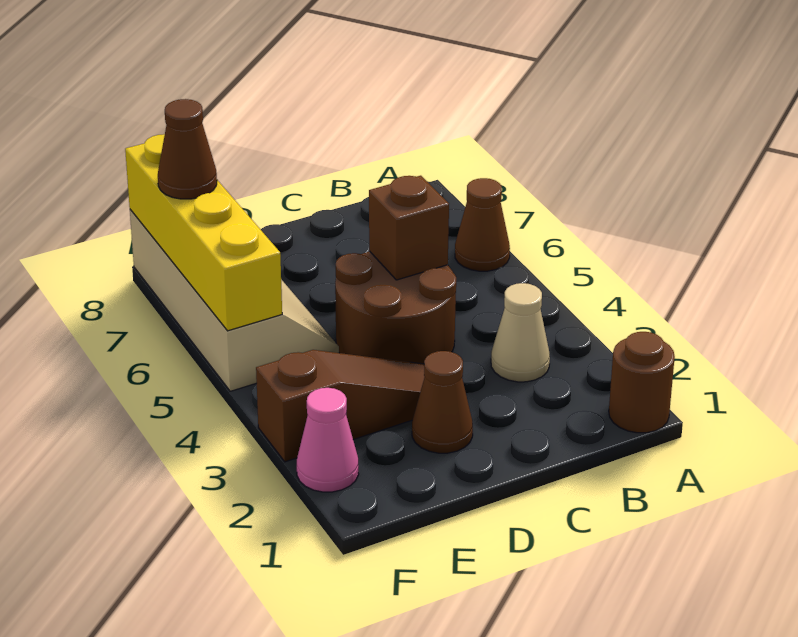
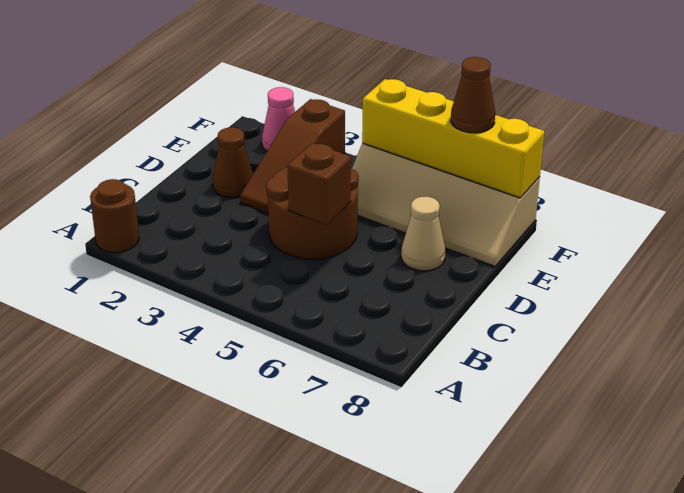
brown cone A6 level 1 -> none
tan cone B3 level 1 -> tan cone D7 level 1

